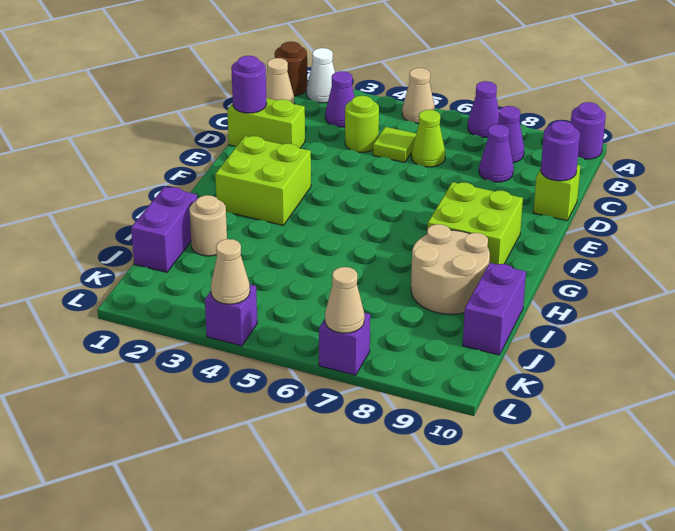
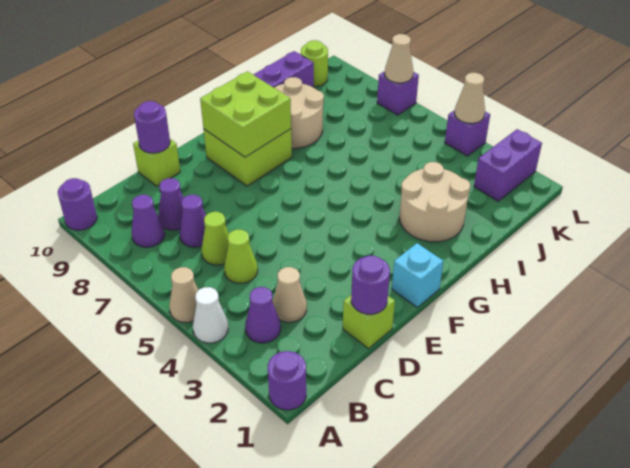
brown round brick A1 level 1 -> purple round brick A1 level 1
white cone A2 level 1 -> white cone A4 level 1
purple cone A7 level 1 -> purple cone C7 level 1
tan cone B1 level 1 -> tan cone C3 level 1
lime round brick C4 level 1 -> lime round brick K10 level 1
lime tile C5 level 1 -> lime cone C5 level 1
lime brick D1:D2 level 1 -> lime brick D1 level 1
none -> cyan brick F1 level 1
lime brick F2:G3 level 1 -> lime brick F8:G9 level 2
purple brick I1:J1 level 1 -> purple brick K2:L2 level 1
tan round brick I2 level 1 -> tan round brick H2:I3 level 1

